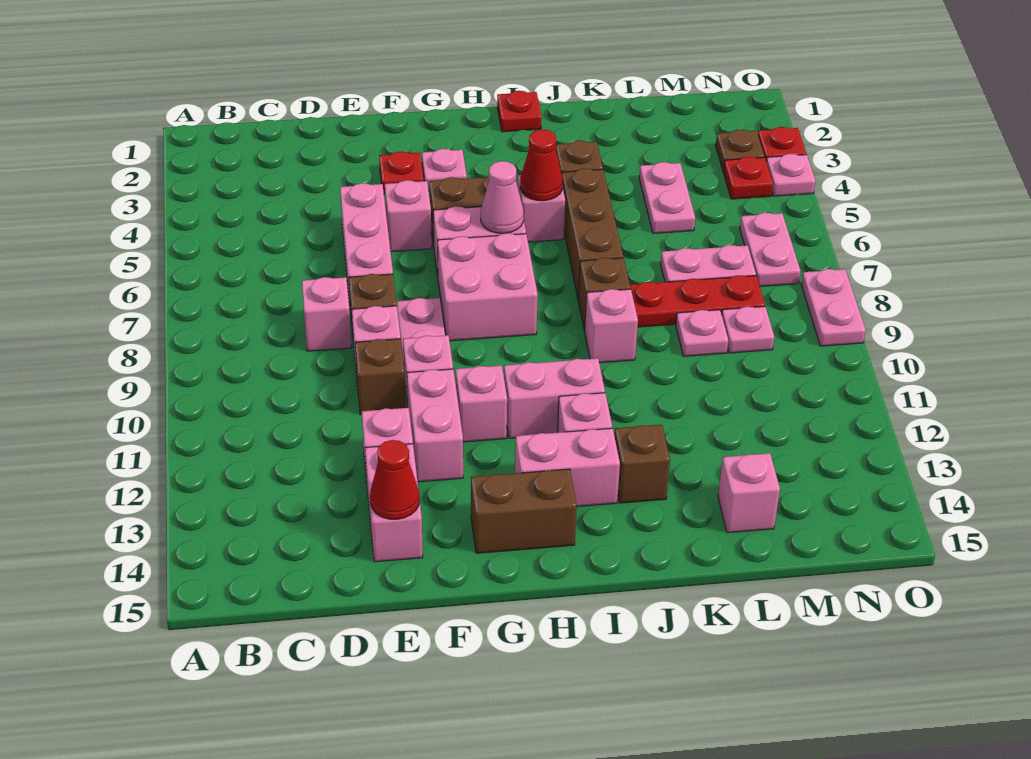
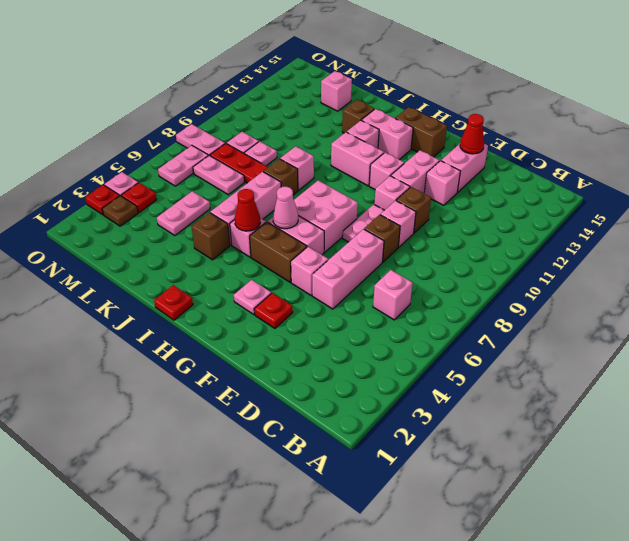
pink brick D8 level 1 -> pink brick C6 level 1
brown brick J5:J7 level 1 -> pink brick J5:J7 level 1
pink plate O8:O9 level 1 -> pink plate N8:O8 level 1

